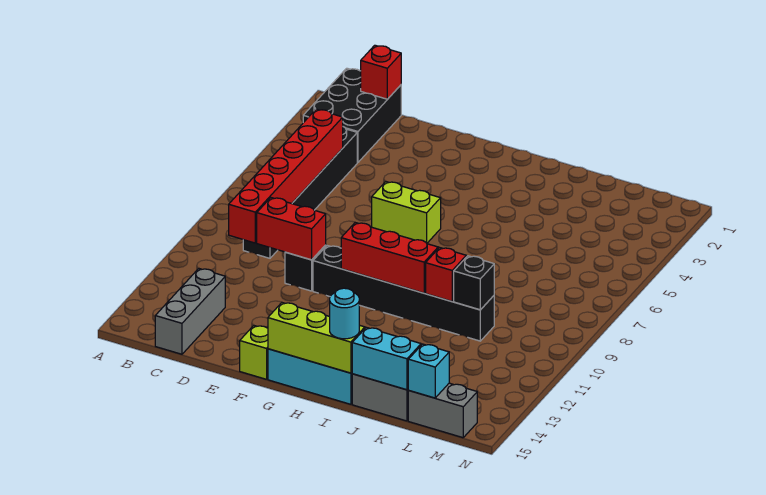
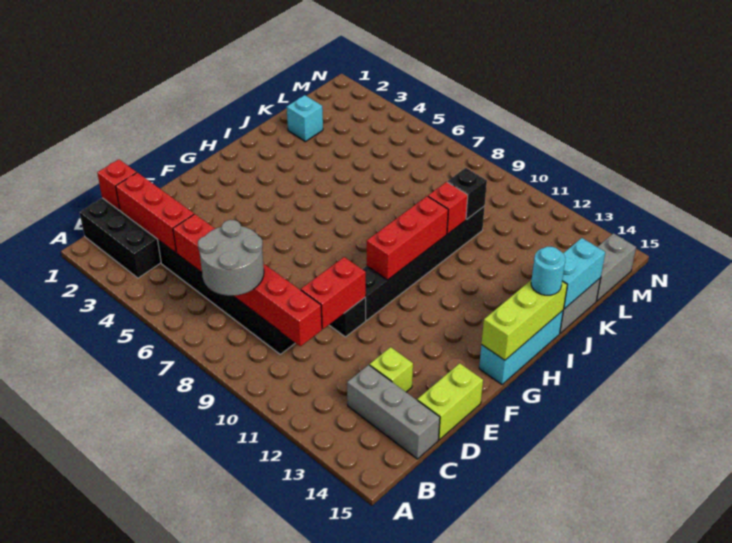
none -> grey round brick B7:C8 level 3
none -> red brick C2:C4 level 2
lime brick F6:G6 level 1 -> lime brick D15:E15 level 1
lime brick F15 level 1 -> lime brick D13 level 1
cyan brick L15 level 2 -> cyan brick K2 level 1

